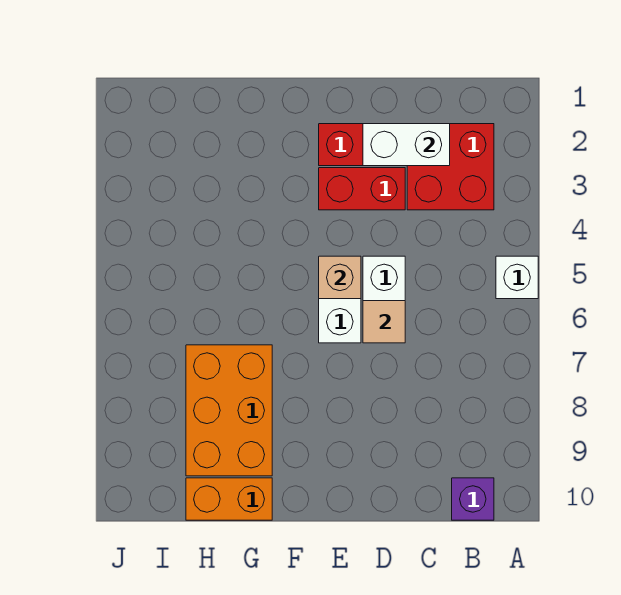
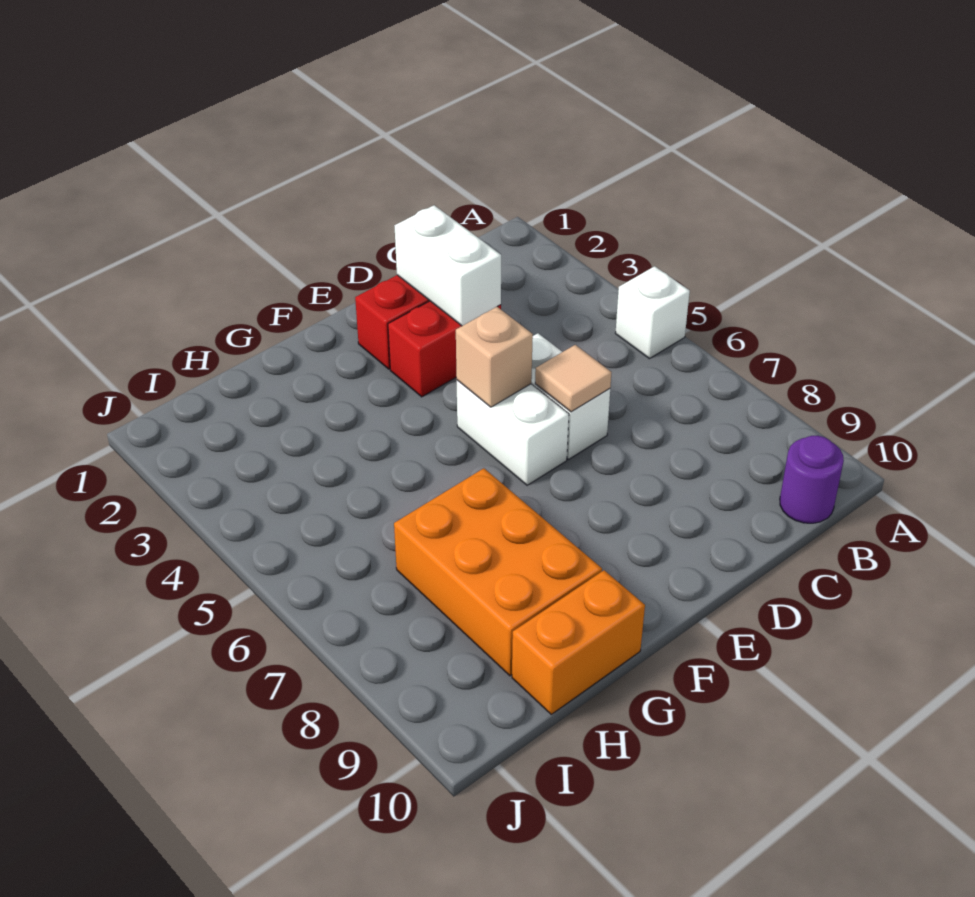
red brick B2:C3 level 1 -> none
purple brick B10 level 1 -> purple round brick B10 level 1
white brick C2:D2 level 2 -> white brick D2:D3 level 2

